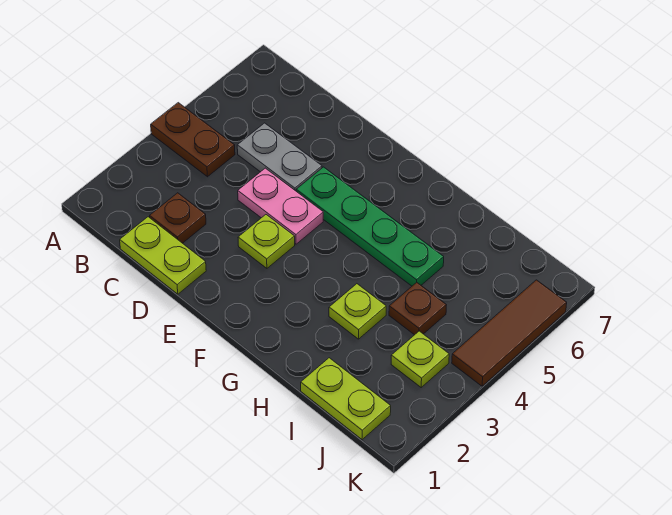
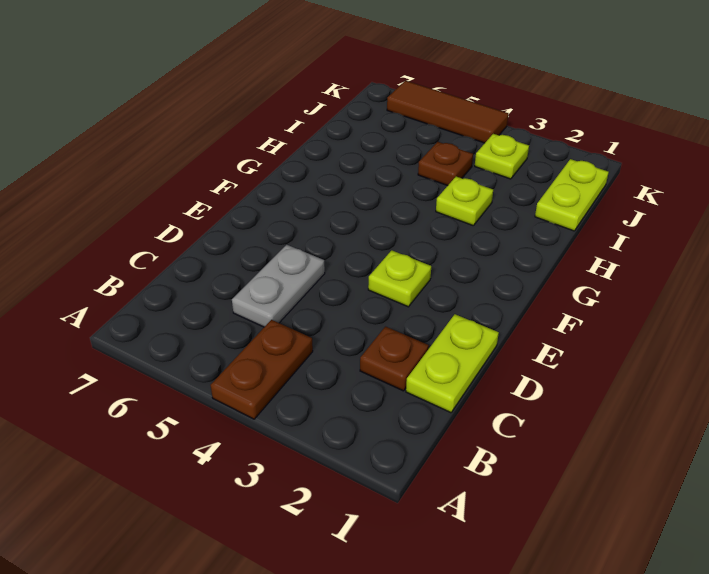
pink plate D4:E4 level 1 -> none
green plate E5:H5 level 1 -> none

